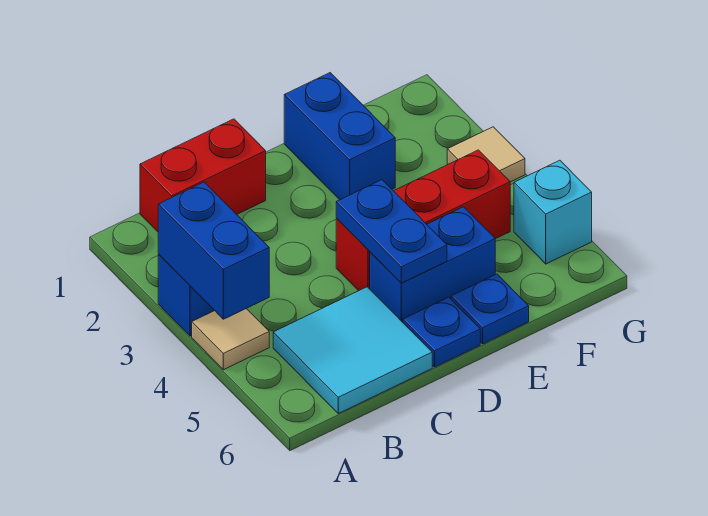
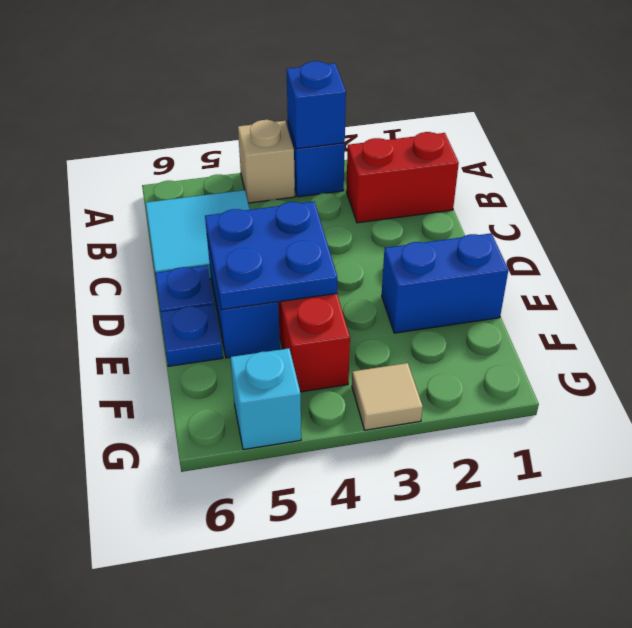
blue brick A3:A4 level 2 -> blue brick A3 level 2
tan tile A4 level 1 -> tan brick A4 level 1
red brick B1:C1 level 1 -> red brick B1:B2 level 1
blue plate D4:D5 level 2 -> blue plate D4:E5 level 2

